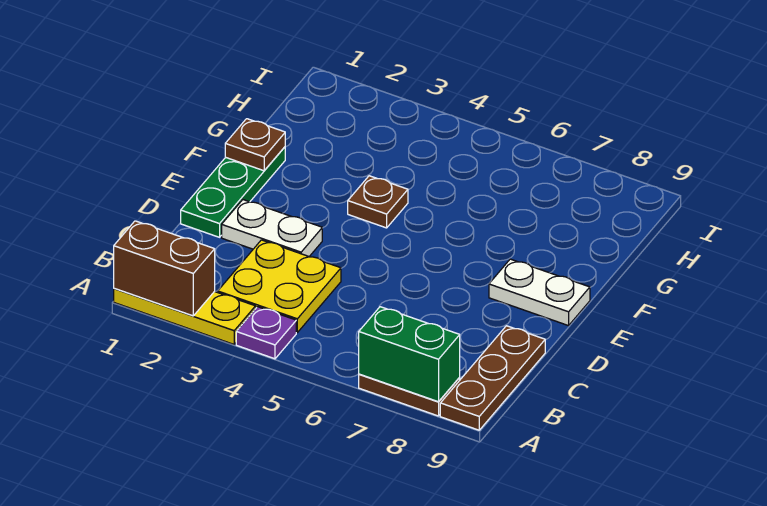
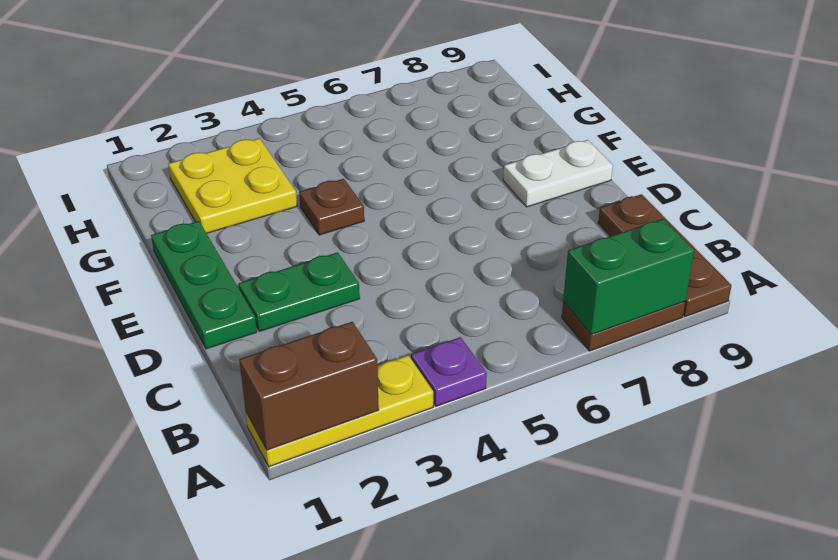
yellow plate B3:C4 level 1 -> yellow plate G2:H3 level 1
white plate D2:D3 level 1 -> green plate D2:D3 level 1
brown plate F1 level 2 -> none

